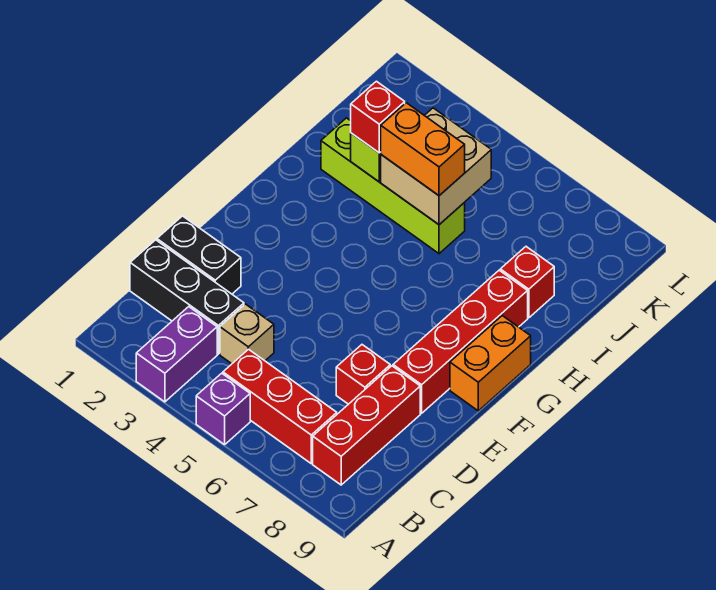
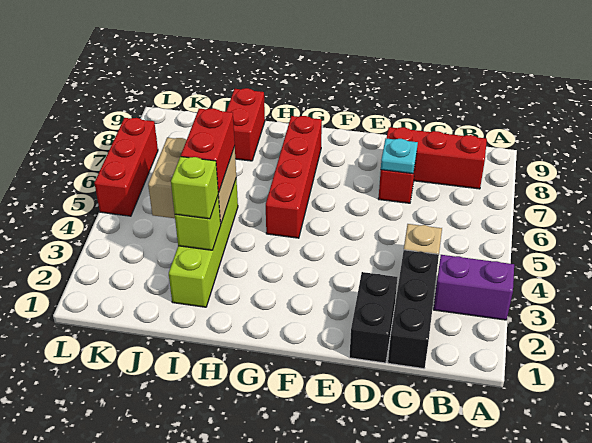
purple brick A5 level 1 -> none
red brick B5:B7 level 1 -> red brick L5:L7 level 1
none -> cyan plate D7 level 2
red brick E8:H8 level 1 -> red brick G5:G8 level 1
orange brick F9:G9 level 1 -> none
red brick I3 level 3 -> lime brick I3 level 3
orange brick I4:I5 level 3 -> red brick I4:I5 level 3
red brick I8 level 1 -> red brick I8:I9 level 1

